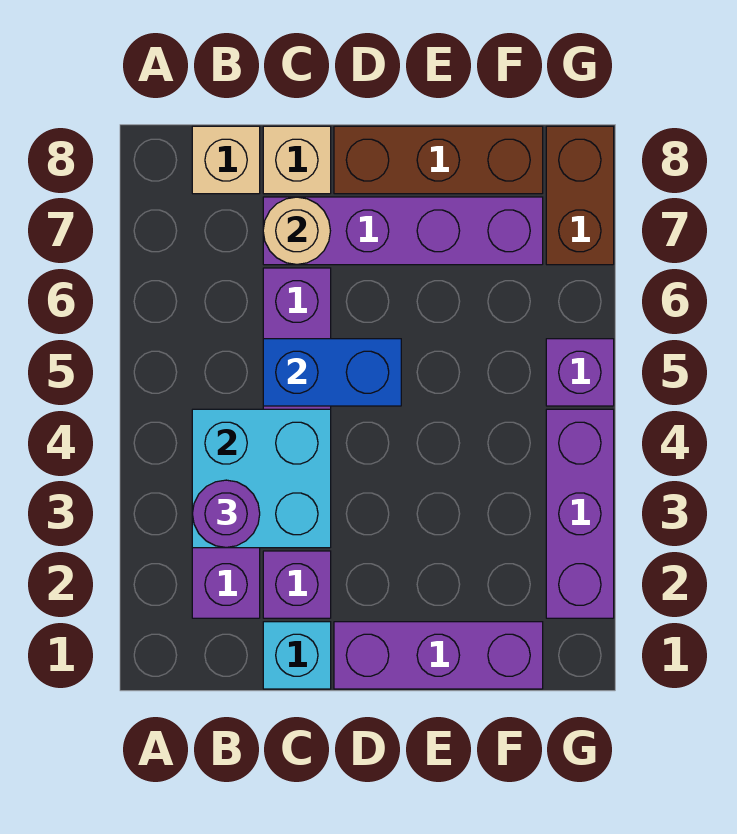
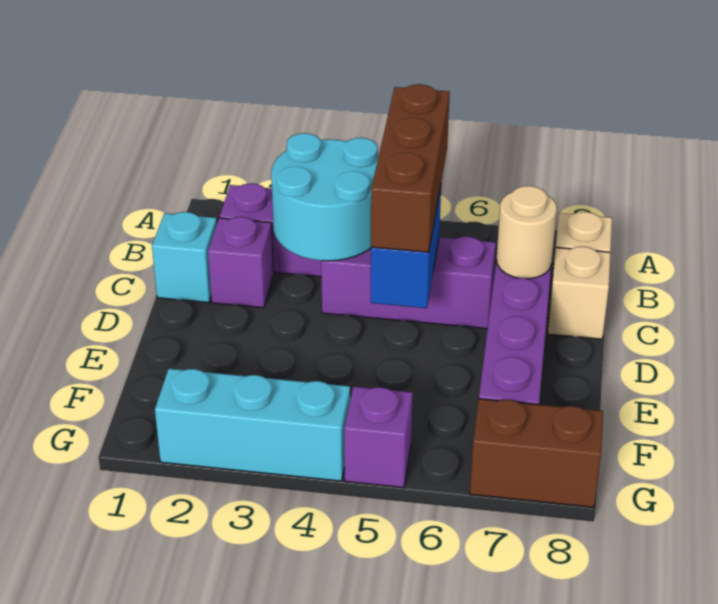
cyan brick B3:C4 level 2 -> cyan round brick B3:C4 level 2
purple round brick B3 level 3 -> none
purple brick D1:F1 level 1 -> none
brown brick D8:F8 level 1 -> brown brick B5:D5 level 3
purple brick G2:G4 level 1 -> cyan brick G2:G4 level 1

